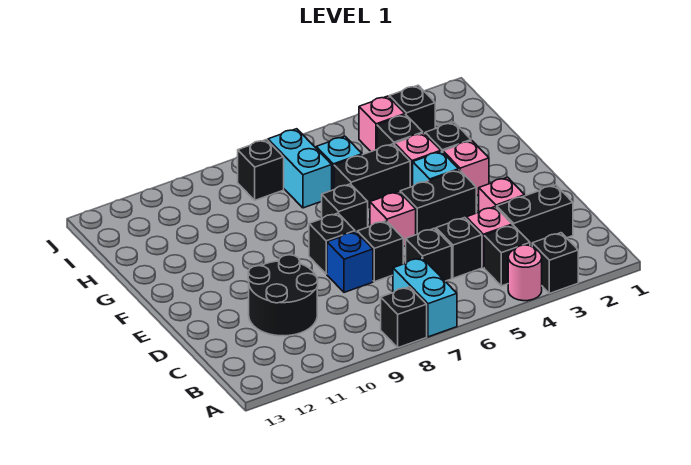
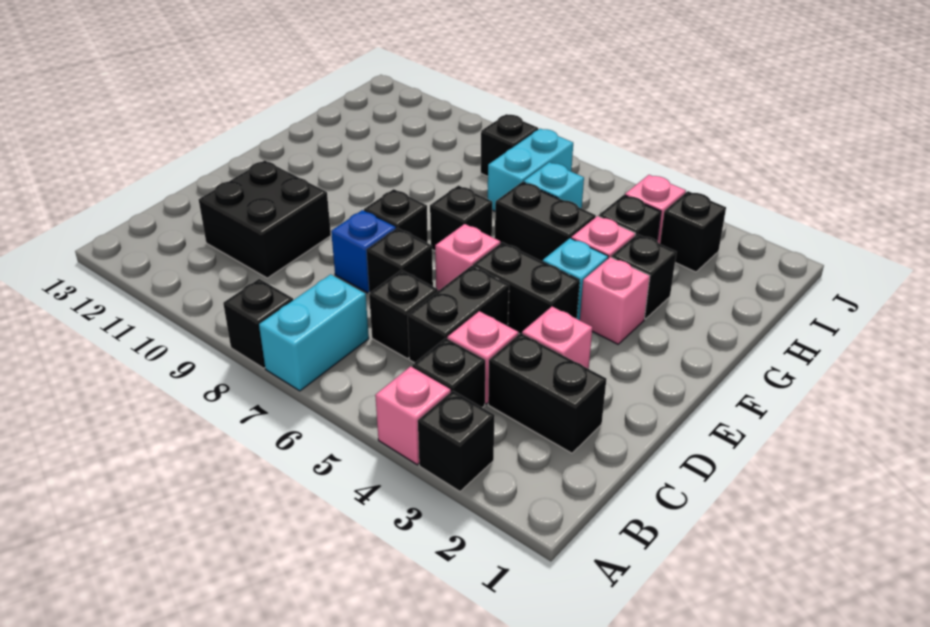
pink round brick A4 level 1 -> pink brick A4 level 1
black brick C5 level 1 -> black brick C5:D5 level 1
black round brick C10:D11 level 1 -> black brick C10:D11 level 1

